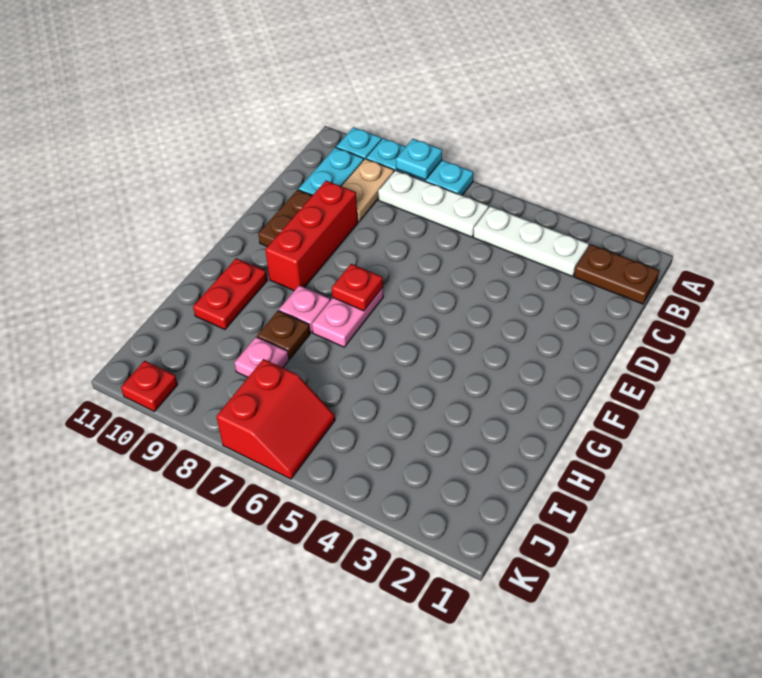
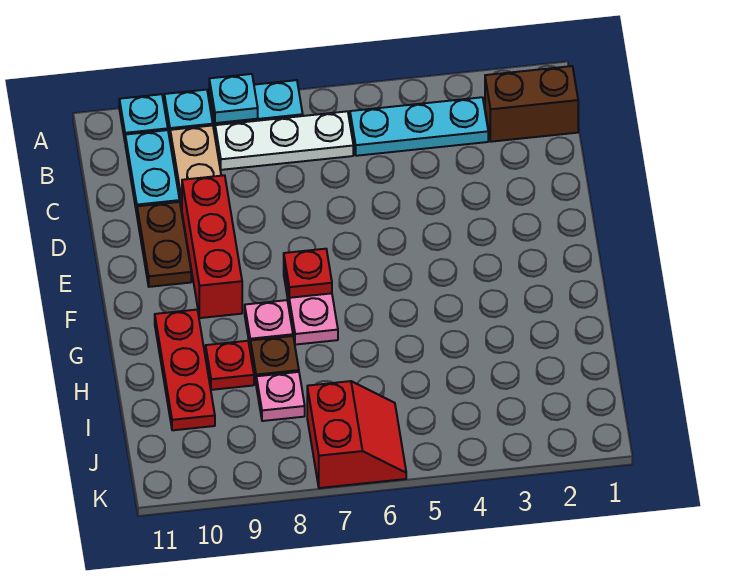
brown plate B1:B2 level 1 -> brown brick B1:B2 level 1
white plate B3:B5 level 1 -> cyan plate B3:B5 level 1
red plate G10:H10 level 1 -> red plate G10:I10 level 1
red plate K10 level 1 -> red plate H9 level 1

